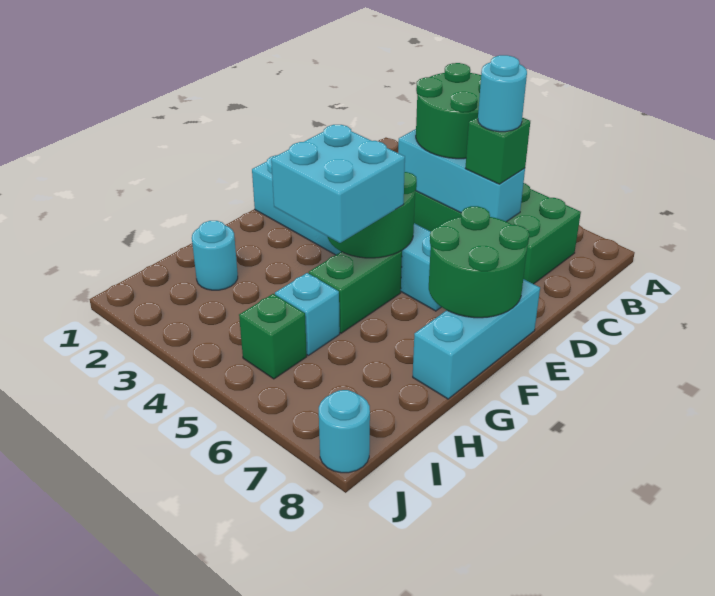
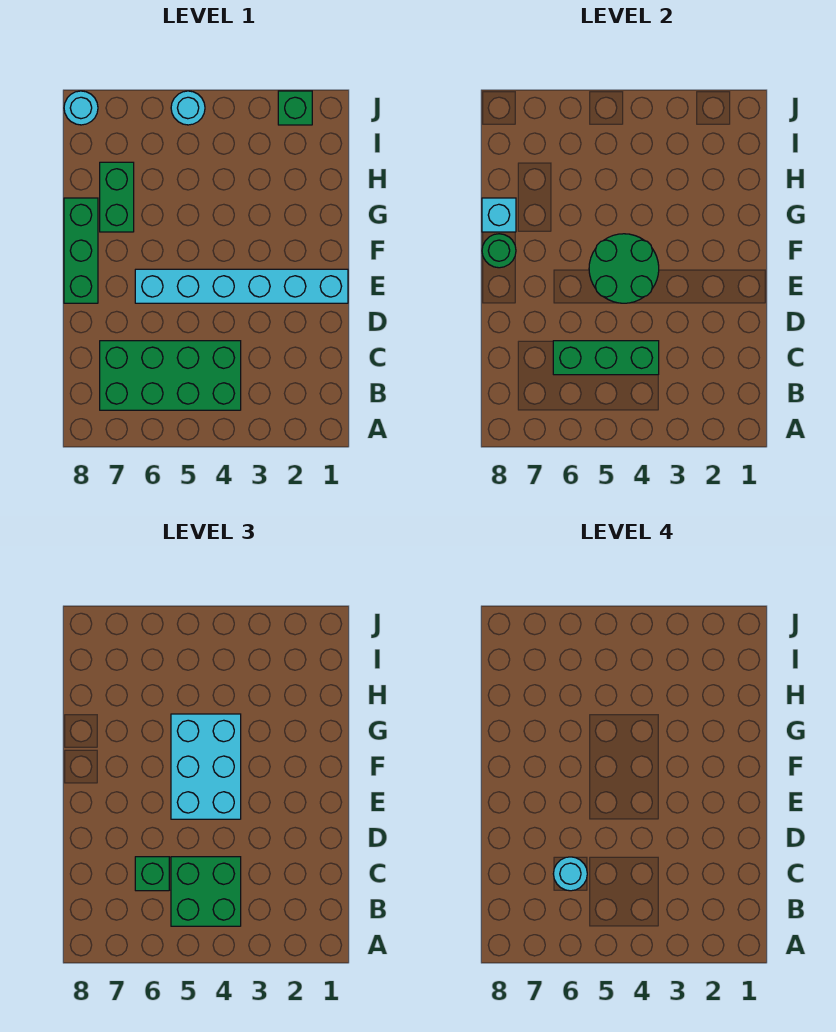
green round brick B4:C5 level 3 -> green brick B4:C5 level 3
cyan brick C4:C6 level 2 -> green brick C4:C6 level 2
green round brick E7:F8 level 2 -> green round brick F8 level 2
cyan brick E8:G8 level 1 -> green brick E8:G8 level 1
cyan brick F4:G5 level 3 -> cyan brick E4:G5 level 3
green brick F5:G5 level 1 -> green brick G7:H7 level 1
cyan round brick H2 level 1 -> cyan round brick J5 level 1
cyan brick H5 level 1 -> cyan brick G8 level 2
green brick I5 level 1 -> green brick J2 level 1

